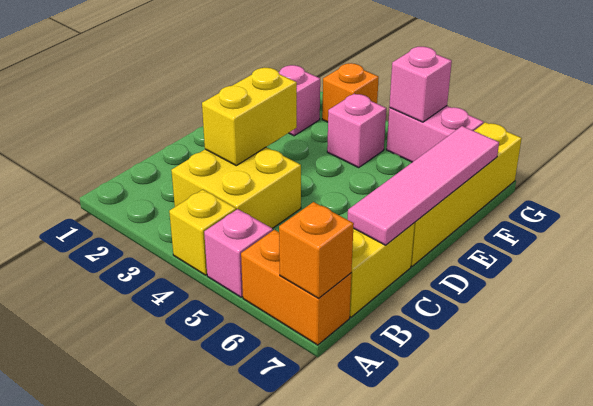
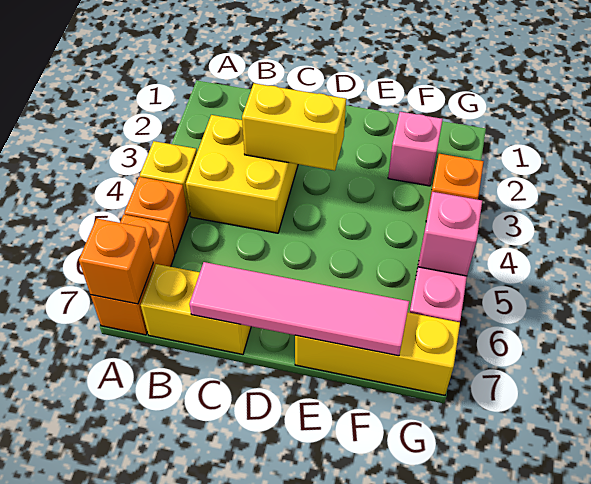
pink brick A5 level 1 -> orange brick A5 level 1
yellow brick D7:G7 level 1 -> yellow brick E7:G7 level 1
pink brick F4 level 1 -> none

